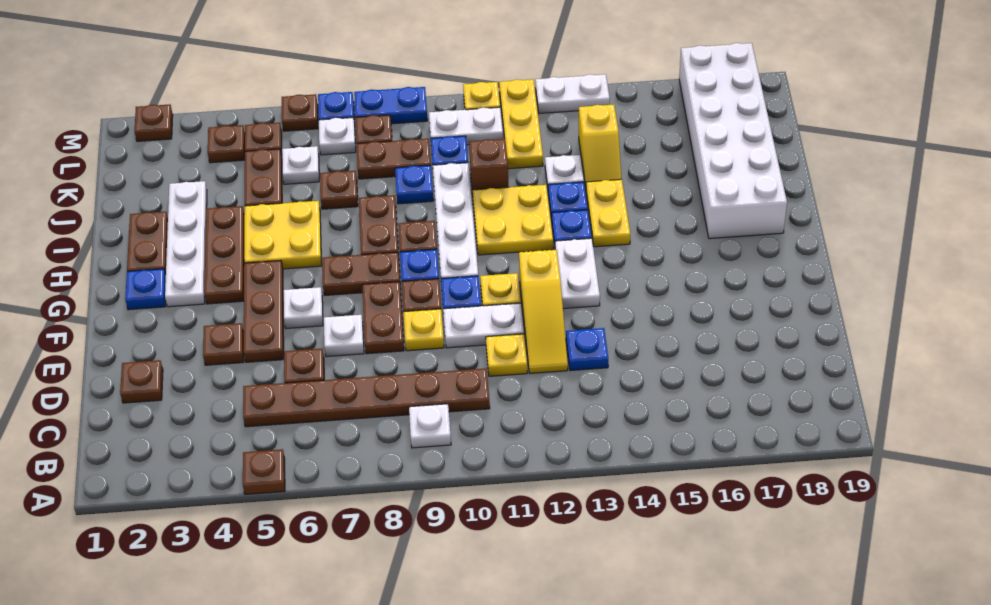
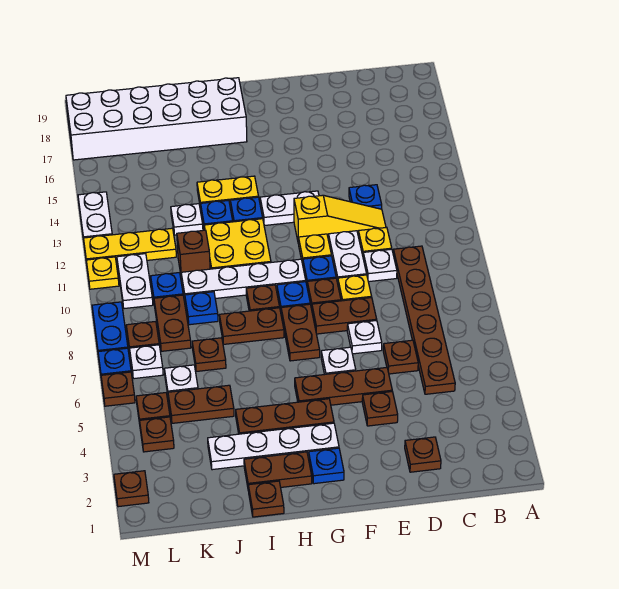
brown plate A5 level 1 -> brown plate I1 level 1
white plate B9 level 1 -> white plate D10 level 1
yellow plate H5:I6 level 1 -> none
yellow slope J14:K14 level 1 top K -> none

